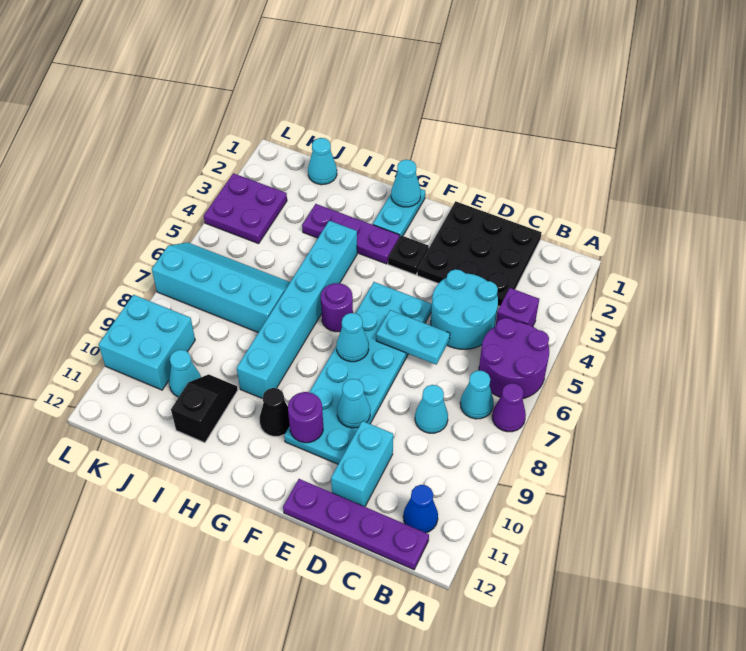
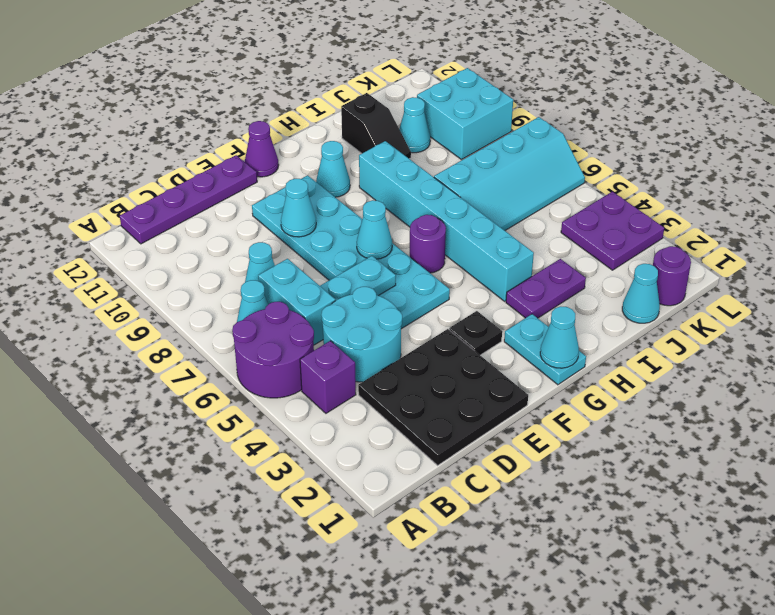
purple cone A7 level 1 -> purple cone F12 level 1
blue cone B11 level 1 -> none
cyan brick D10:D11 level 1 -> cyan brick C6:C7 level 1
purple round brick F10 level 2 -> purple round brick K1 level 1
purple plate G3:I3 level 1 -> purple plate H3:I3 level 1
black cone G10 level 1 -> cyan cone G10 level 1

